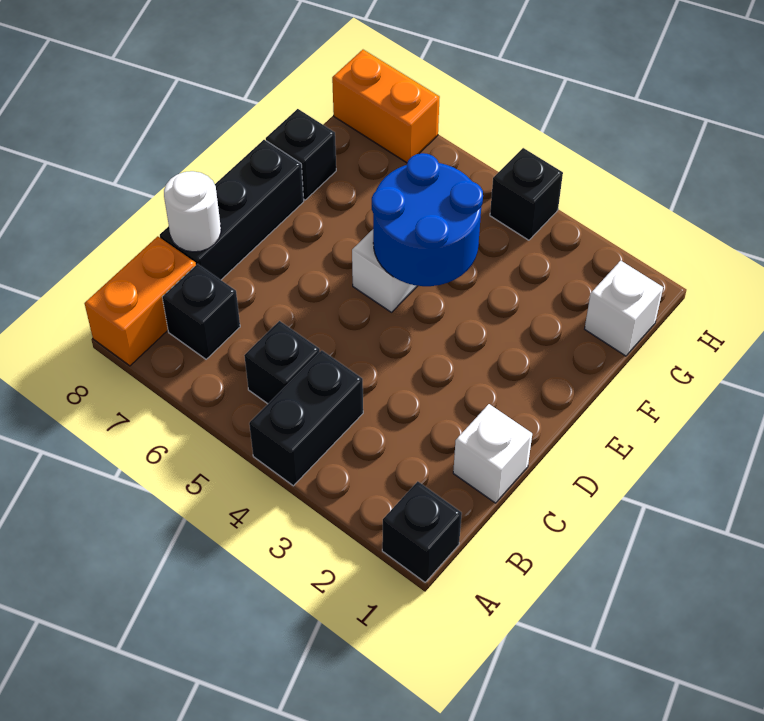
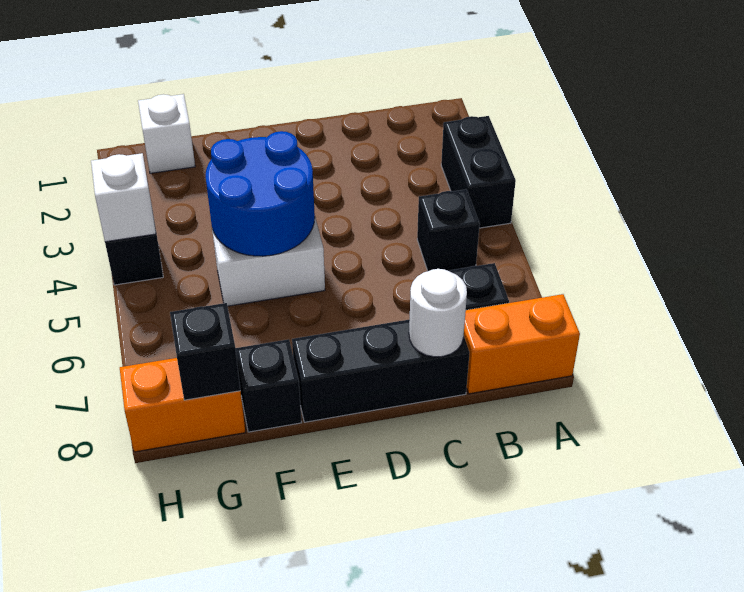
black brick A1 level 1 -> black brick G8 level 2
black brick A4:B4 level 1 -> black brick A3:A4 level 1
white brick C1 level 1 -> white brick H4 level 2
orange brick H7:H8 level 1 -> orange brick G8:H8 level 1

